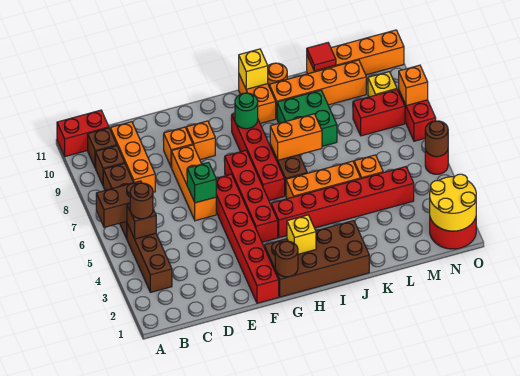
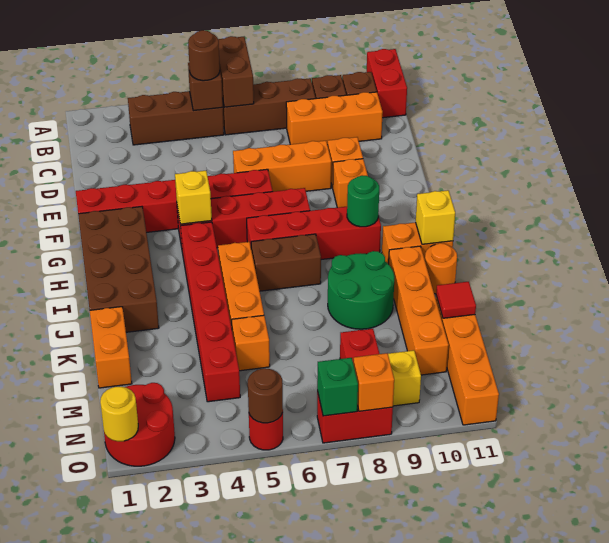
green brick E6 level 2 -> green brick O7 level 2
brown round brick G1 level 2 -> none
yellow brick H2 level 2 -> yellow brick G4 level 2
orange brick I7:J7 level 2 -> orange brick K1:L1 level 1
green brick J8:K9 level 1 -> green round brick J8:K9 level 1
yellow round brick N1:O2 level 2 -> yellow round brick O1 level 2

